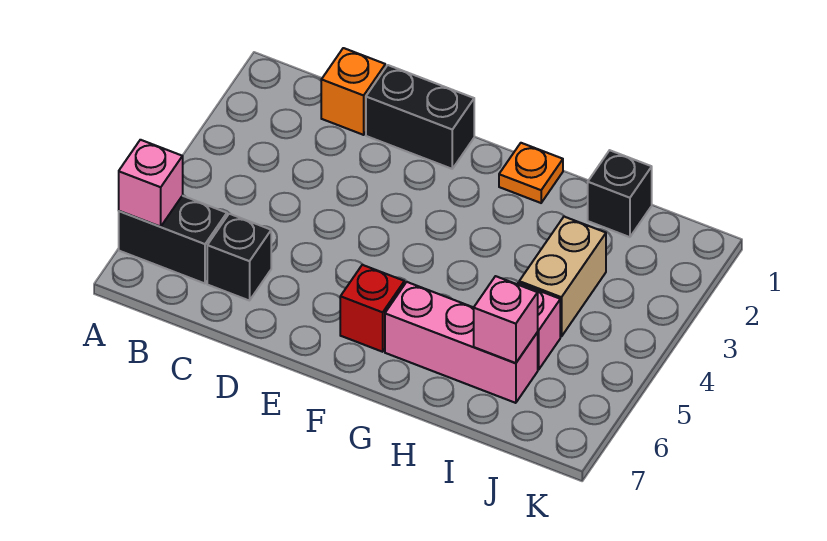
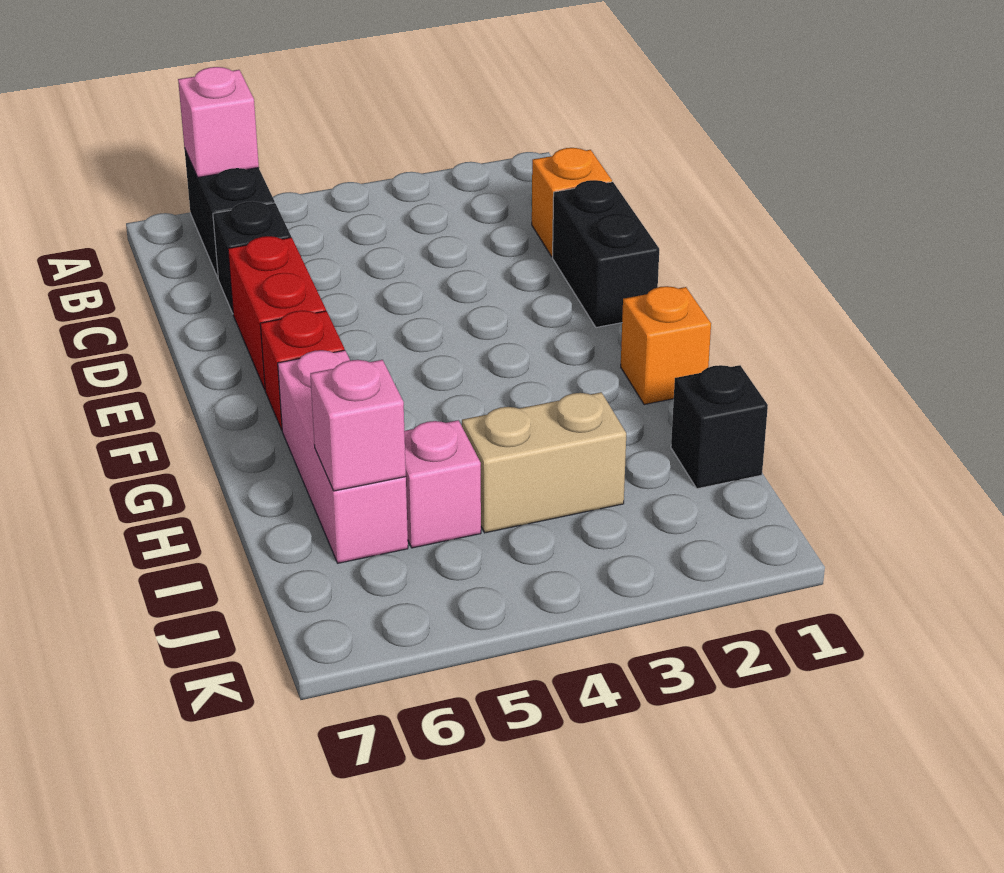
none -> red brick D6:E6 level 1
orange plate G1 level 1 -> orange brick G1 level 1

